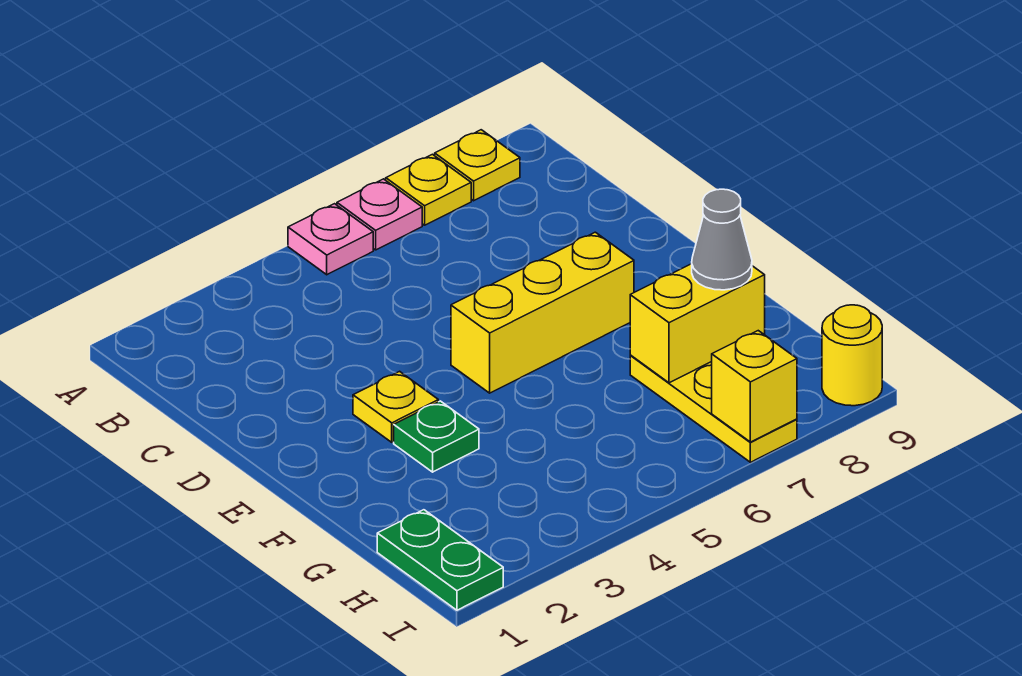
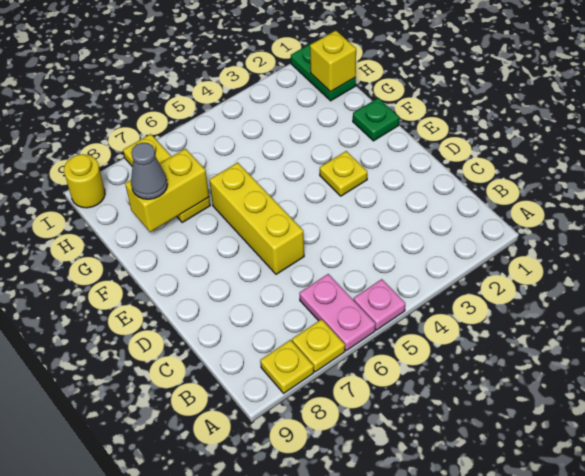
pink plate A6 level 1 -> pink plate A6:B6 level 1
yellow brick E5:E7 level 1 -> yellow brick D6:F6 level 1
green plate F3 level 1 -> green plate F1 level 1
yellow brick I7 level 2 -> yellow brick H1 level 2

